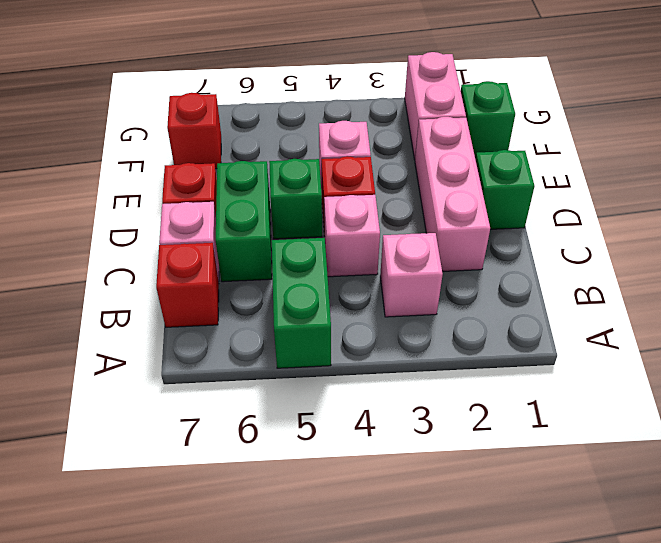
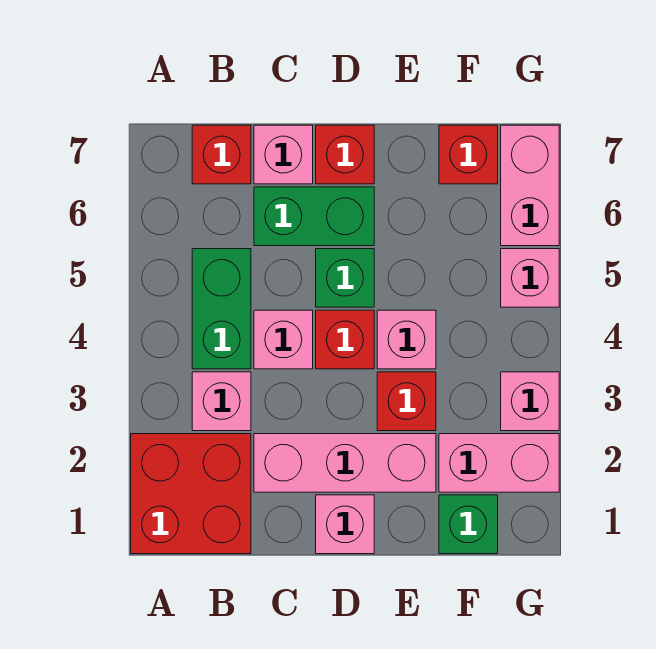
none -> red brick A1:B2 level 1
green brick A5:B5 level 1 -> green brick B4:B5 level 1
green brick D1 level 1 -> pink brick D1 level 1
none -> red brick E3 level 1
none -> pink brick G3 level 1
none -> pink brick G5 level 1
none -> pink brick G6:G7 level 1

